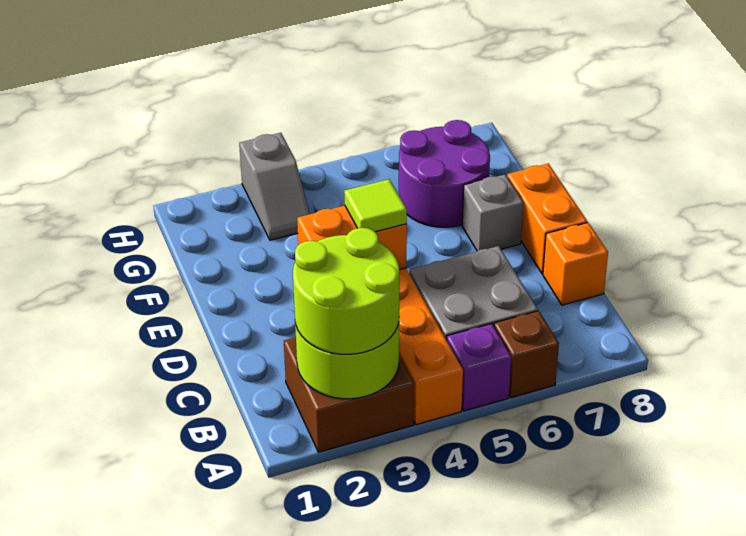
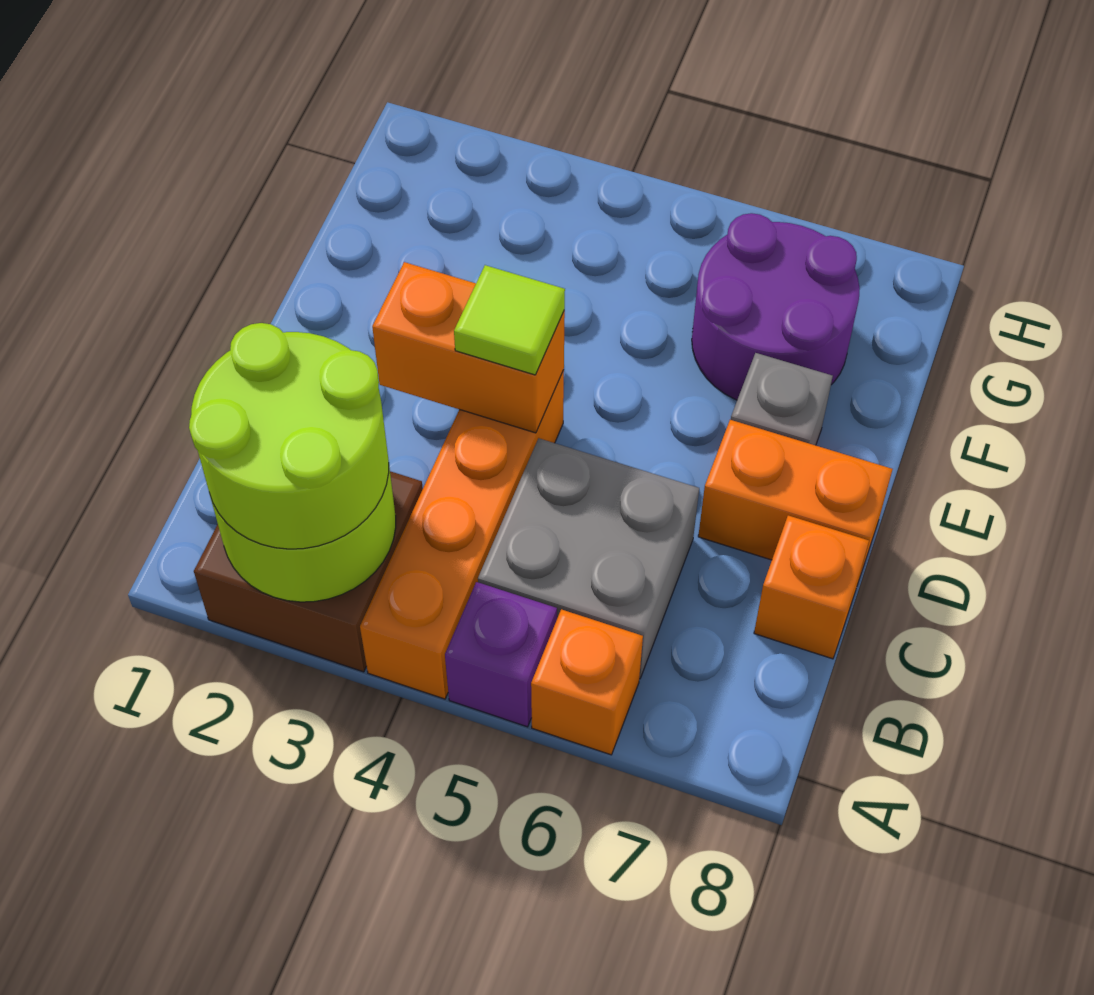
brown brick A6 level 1 -> orange brick A6 level 1
orange brick D8:E8 level 1 -> orange brick D7:D8 level 1
grey slope G3:H3 level 1 top H -> none

